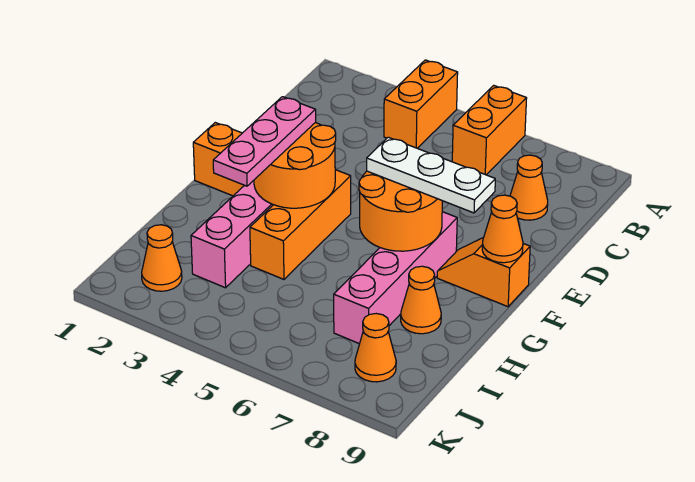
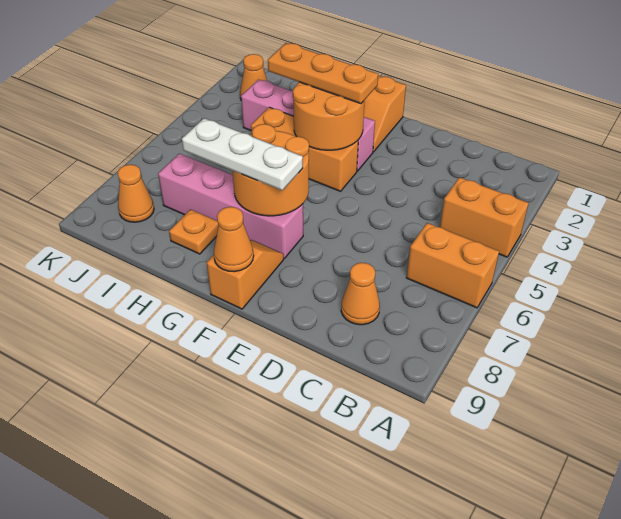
pink plate F3:H3 level 3 -> orange plate F3:H3 level 3
white plate F6:F8 level 3 -> white plate F7:H7 level 3
orange cone H8 level 1 -> orange plate H8 level 1

